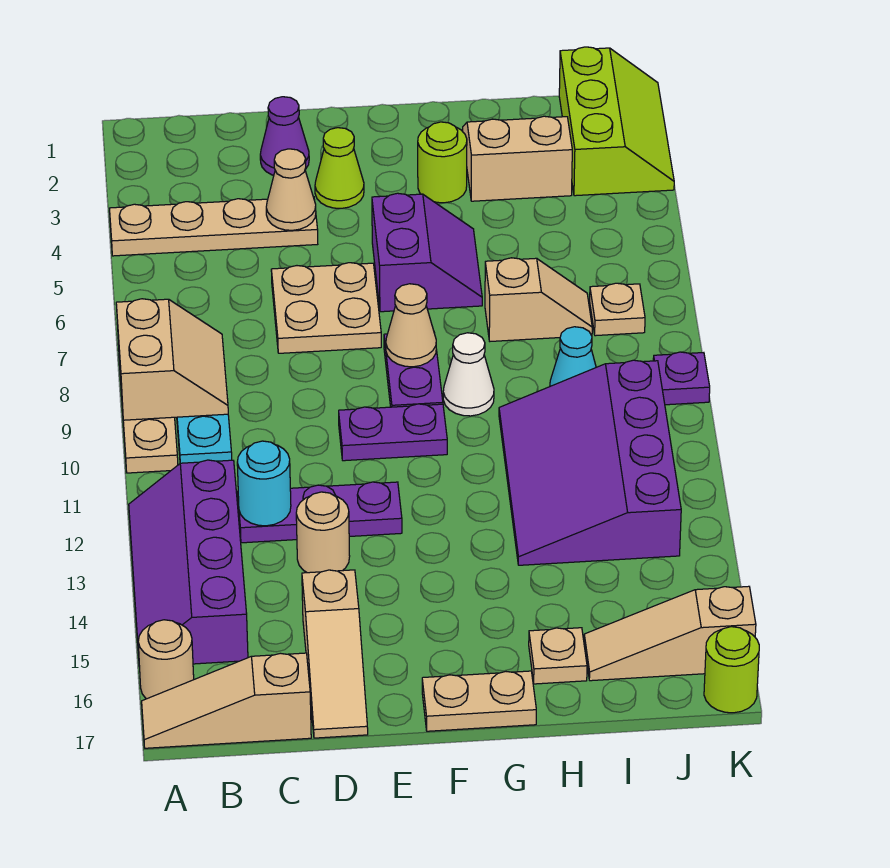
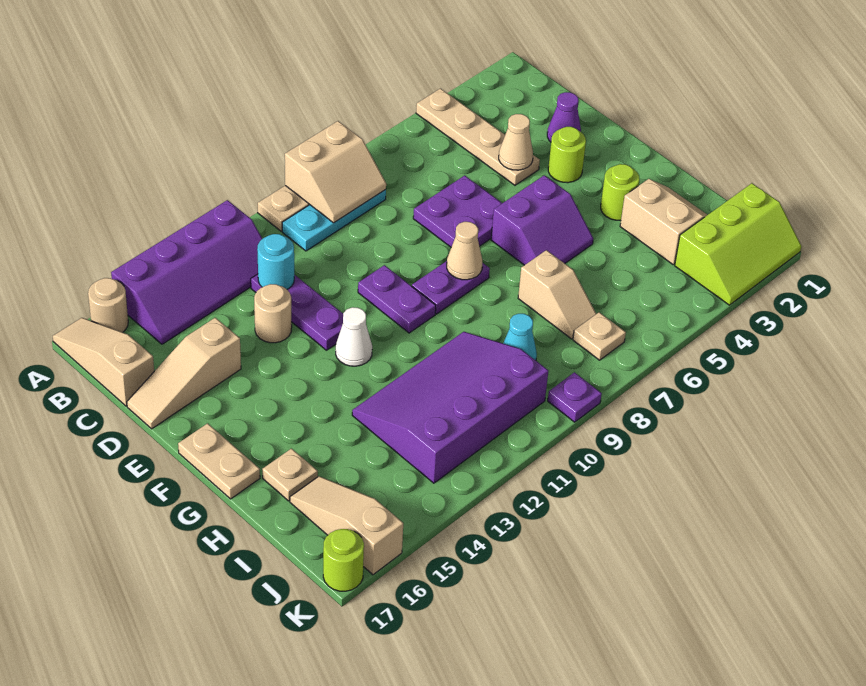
purple slope A12:B15 level 1 top B -> purple slope A12:B15 level 1 top A
tan plate D6:E7 level 1 -> purple plate D6:E7 level 1
lime cone E3 level 1 -> lime round brick E3 level 1
white cone G9 level 1 -> white cone F12 level 1

